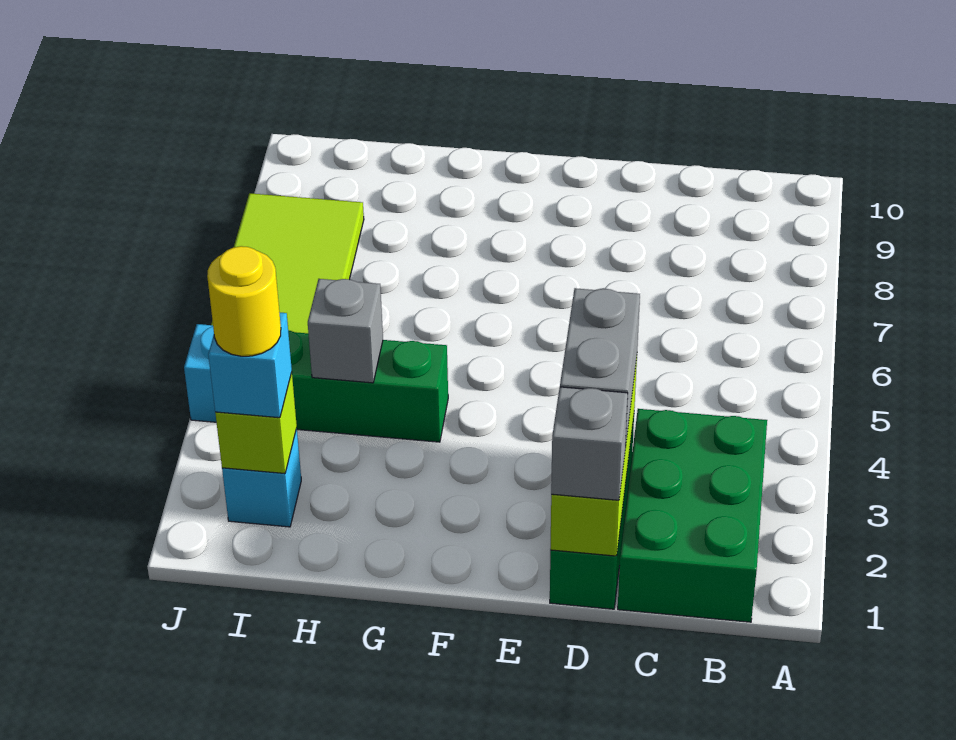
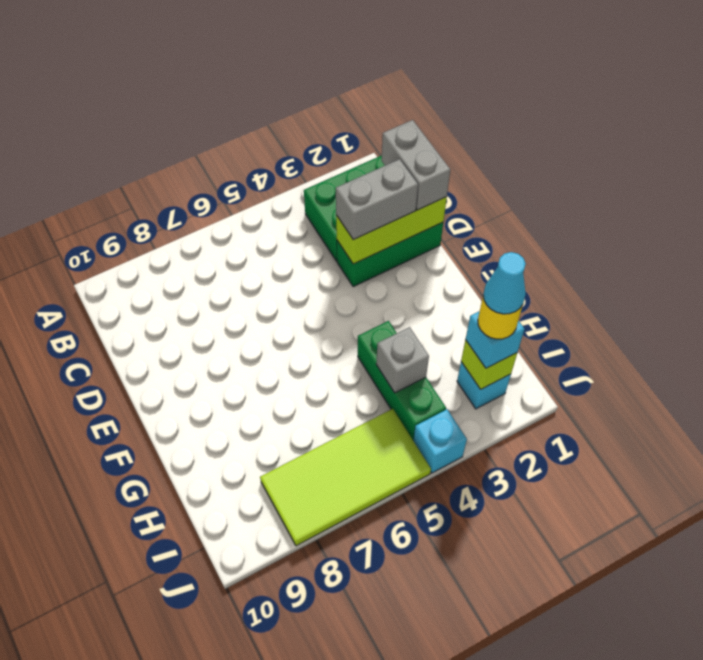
grey brick D1 level 3 -> grey brick C1:D1 level 3
none -> cyan cone I2 level 5

